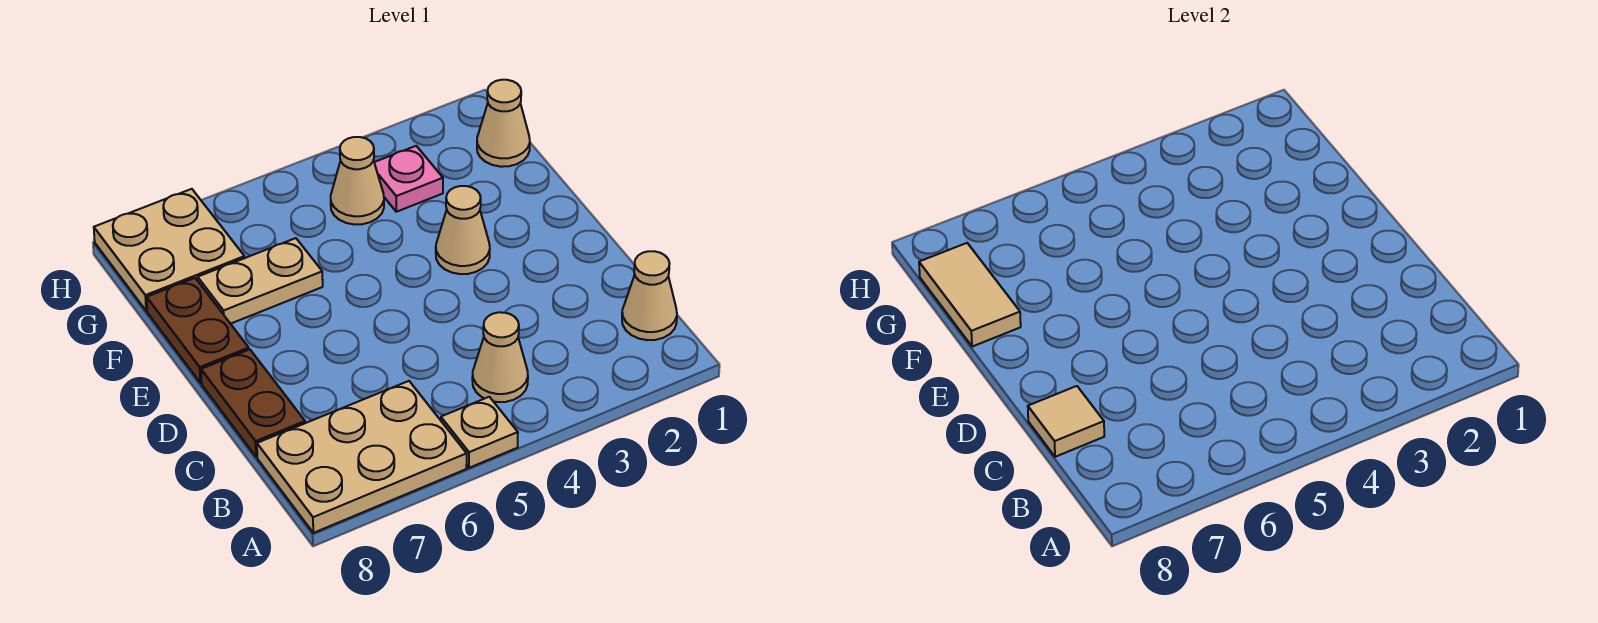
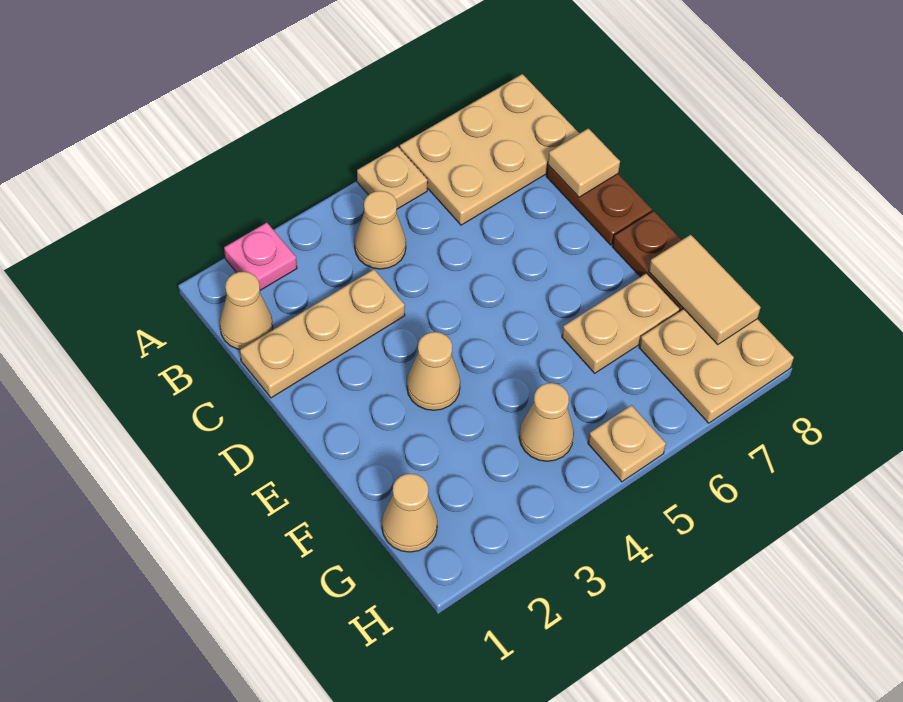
none -> tan plate C1:C3 level 1
pink plate G3 level 1 -> pink plate A2 level 1
none -> tan plate H5 level 1

